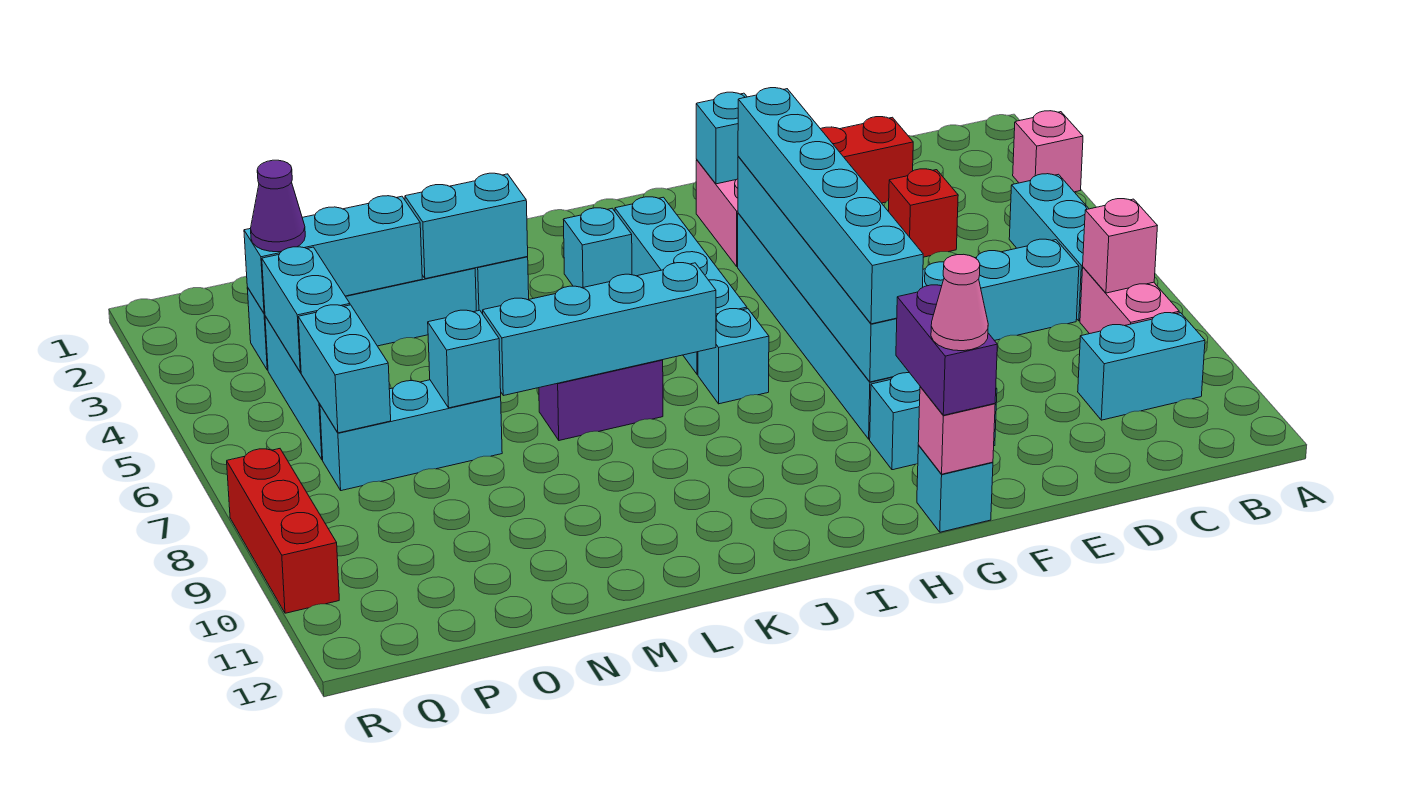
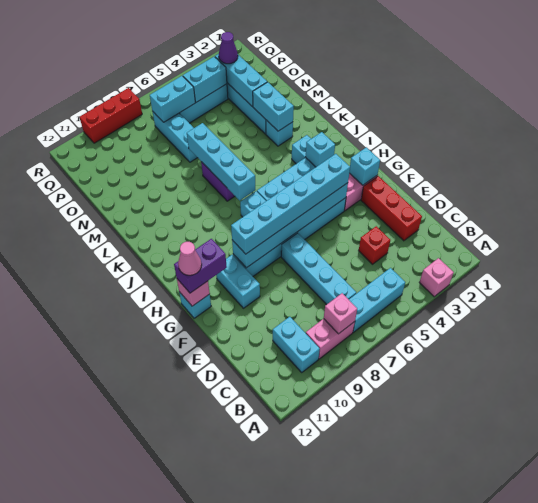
cyan brick N7 level 2 -> cyan brick I3 level 2

